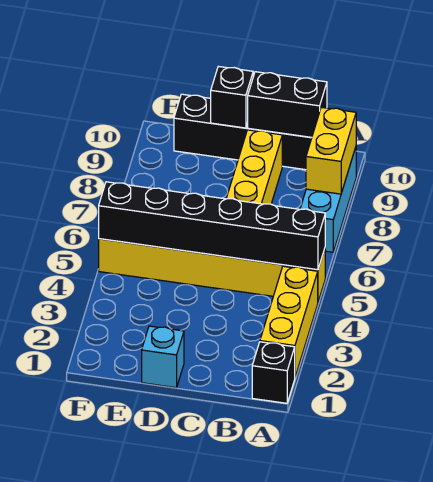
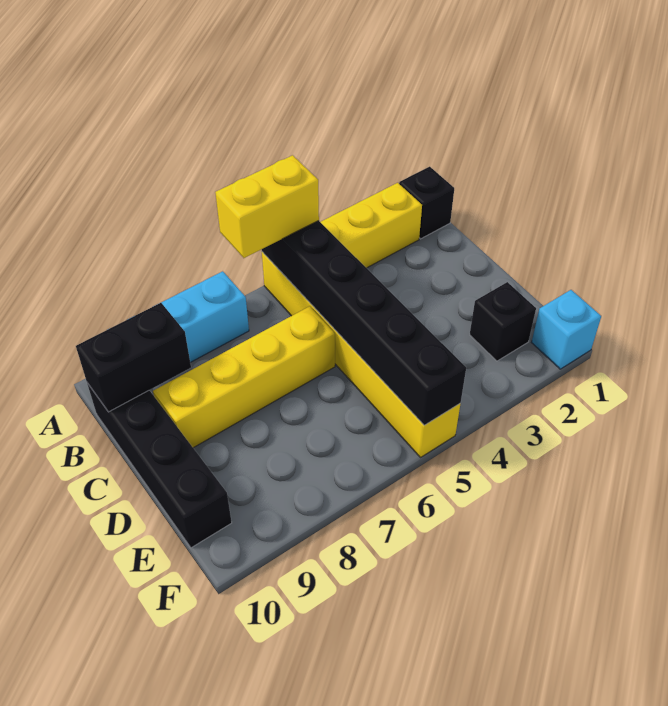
yellow brick A8:A9 level 2 -> yellow brick A5:A6 level 3
black brick B10:C10 level 2 -> black brick B9:B10 level 2
cyan brick D1 level 1 -> cyan brick F1 level 1
black brick D10 level 2 -> black brick E2 level 1

